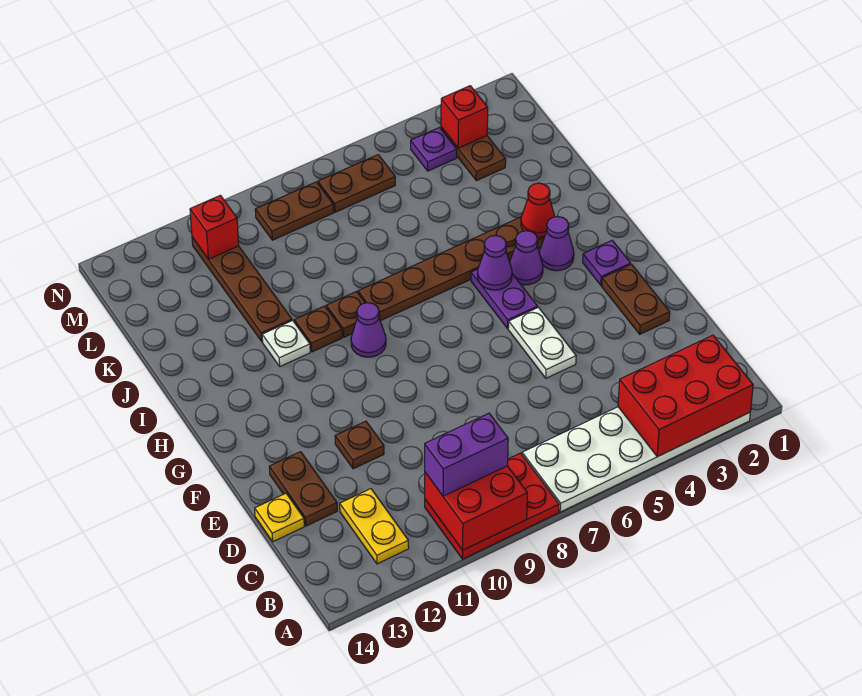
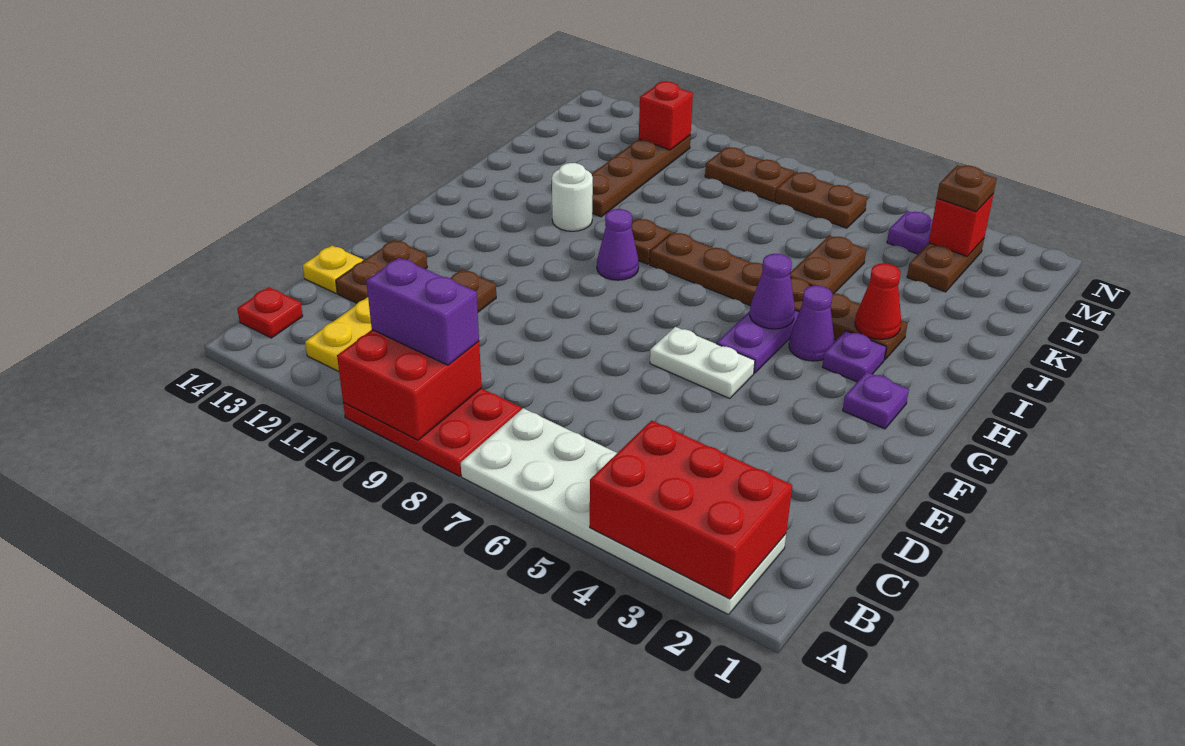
none -> red plate B14 level 1
brown plate E2:F2 level 1 -> brown plate J5:K5 level 1
white plate E5:F5 level 1 -> white plate F5:F6 level 1
purple cone H3 level 1 -> purple plate H3 level 1
brown plate I10 level 1 -> brown plate M3 level 3
white plate I11 level 1 -> white round brick I11 level 1

